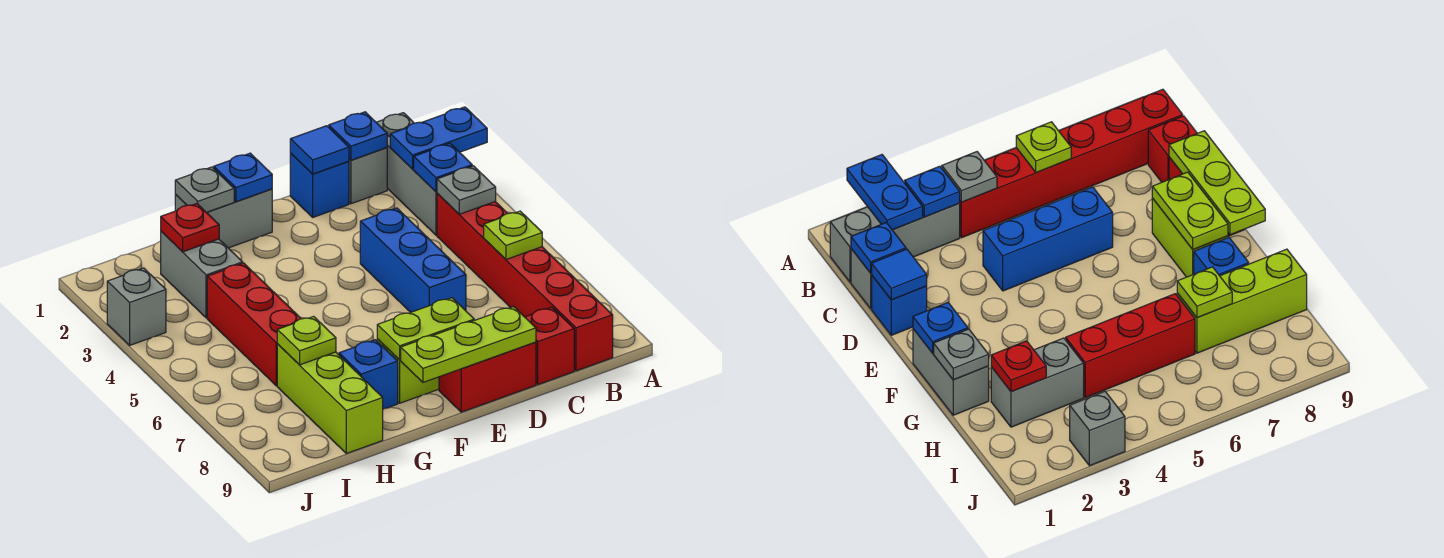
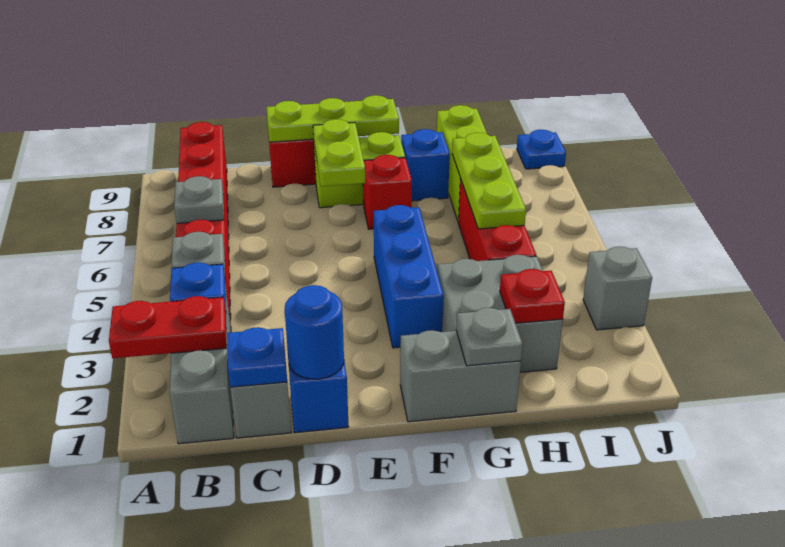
blue plate A2:B2 level 2 -> red plate A2:B2 level 2
lime plate B6 level 2 -> grey plate B6 level 2
red brick C9 level 1 -> red brick F7 level 1
blue tile D1 level 2 -> blue round brick D1 level 2
blue brick D4:D6 level 1 -> blue brick F3:F5 level 1
lime plate E8:F8 level 2 -> lime plate E7:E8 level 2
blue plate F1 level 2 -> blue plate J9 level 1
grey brick H2:H3 level 1 -> grey brick G2:H3 level 1
lime plate H7 level 2 -> lime plate H5:H7 level 2

